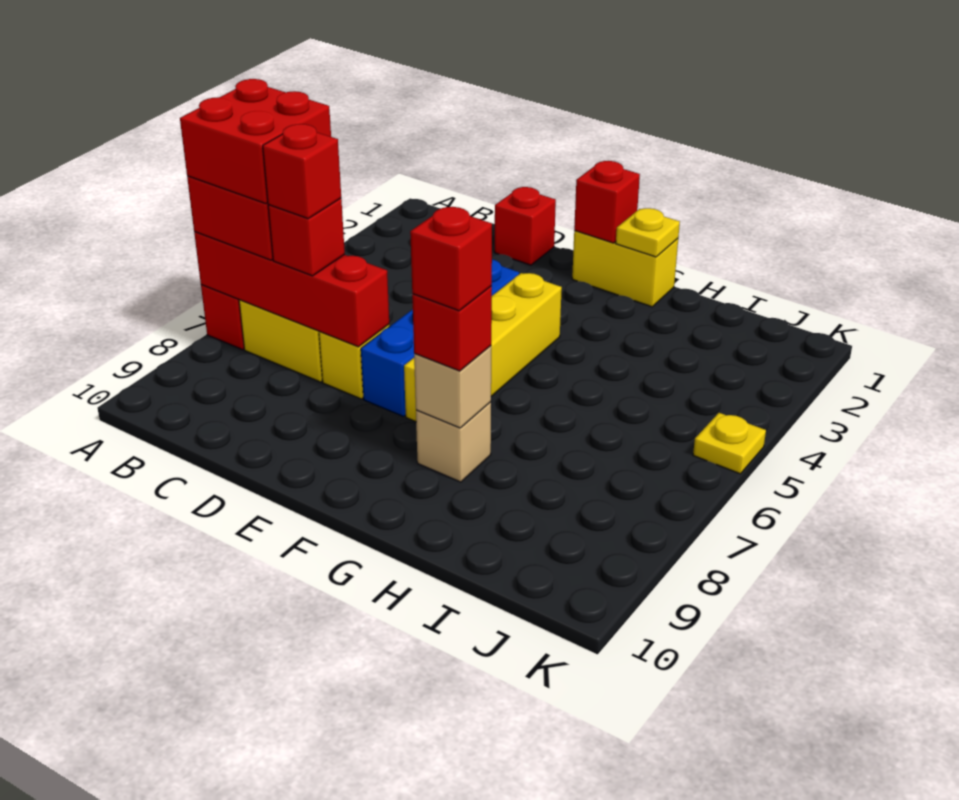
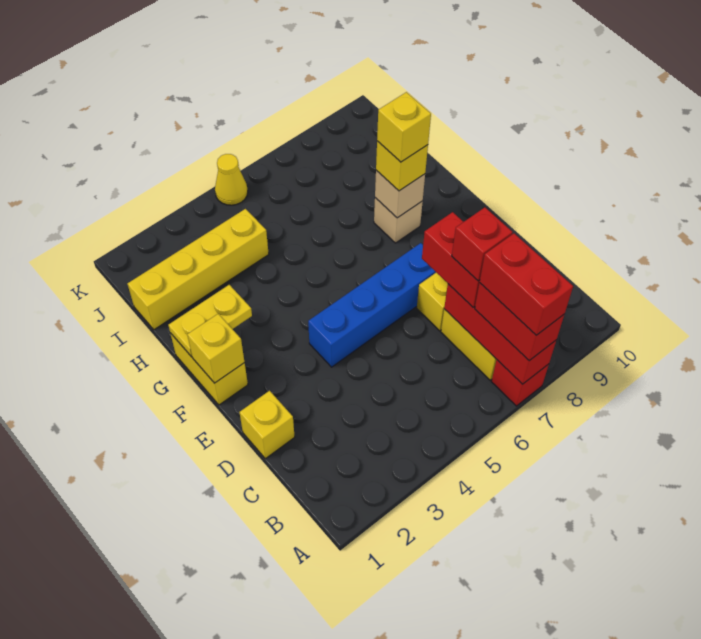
red brick A6:B7 level 4 -> red brick A7:B7 level 4
red brick A7:D7 level 2 -> red brick A7:C7 level 2
red brick C7 level 3 -> red brick C7:D7 level 3
red brick D1 level 1 -> yellow brick D1 level 1
red brick F1 level 2 -> yellow brick F1 level 2
yellow brick F4:F7 level 1 -> yellow brick I1:I4 level 1
yellow plate G1 level 2 -> yellow plate G1:G2 level 2
red brick G8 level 3 -> yellow brick G8 level 3
red brick G8 level 4 -> yellow brick G8 level 4
yellow plate K5 level 1 -> yellow cone K5 level 1

